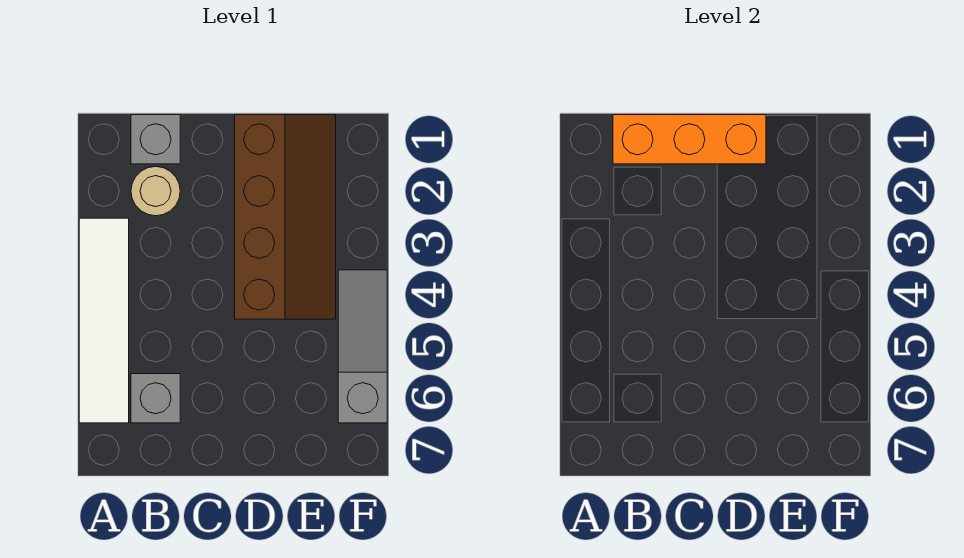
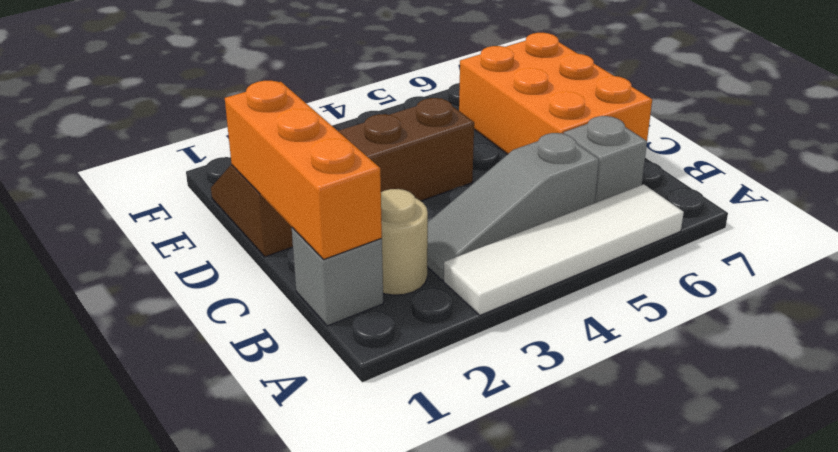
none -> orange brick C6:E7 level 1
grey slope F4:F6 level 1 top 6 -> grey slope B3:B5 level 1 top 5

